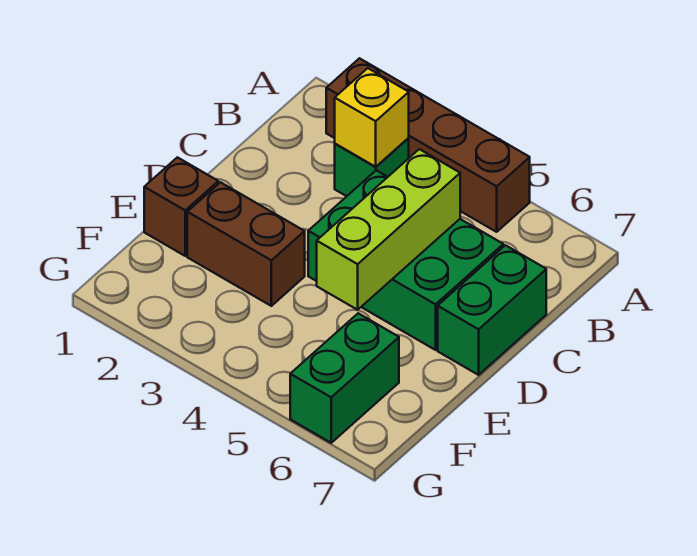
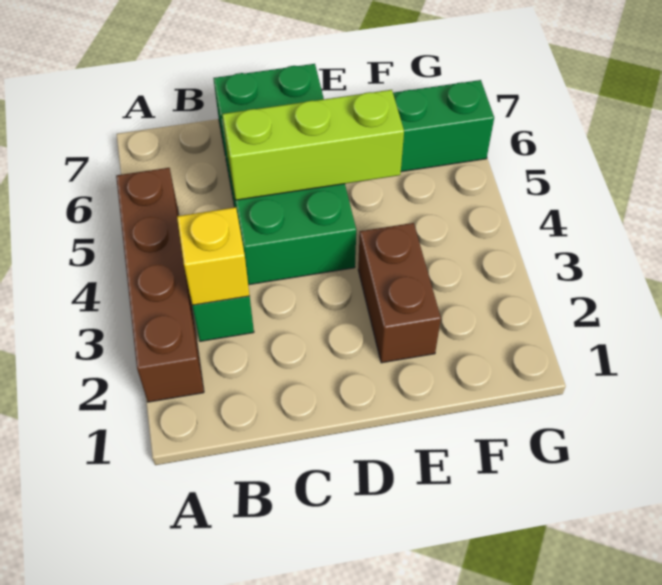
brown brick E1 level 1 -> none

